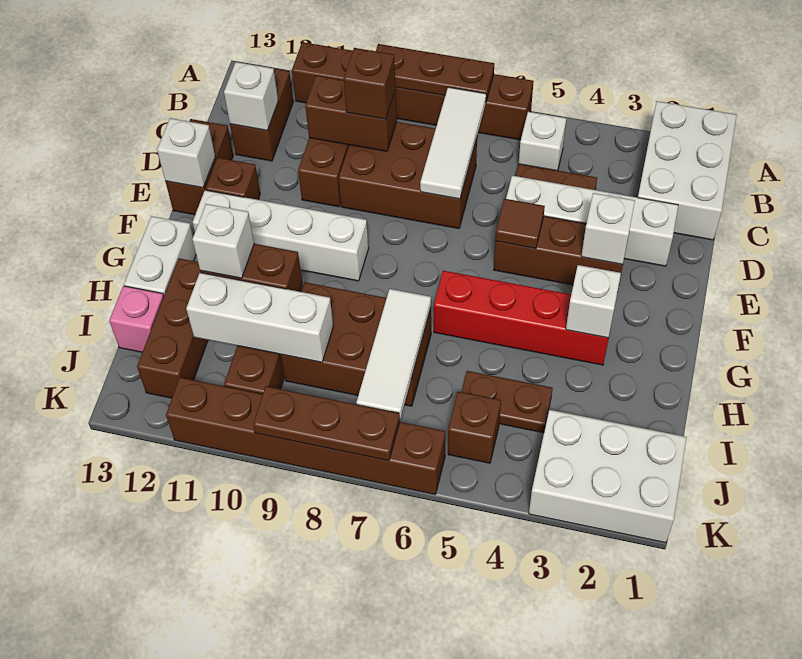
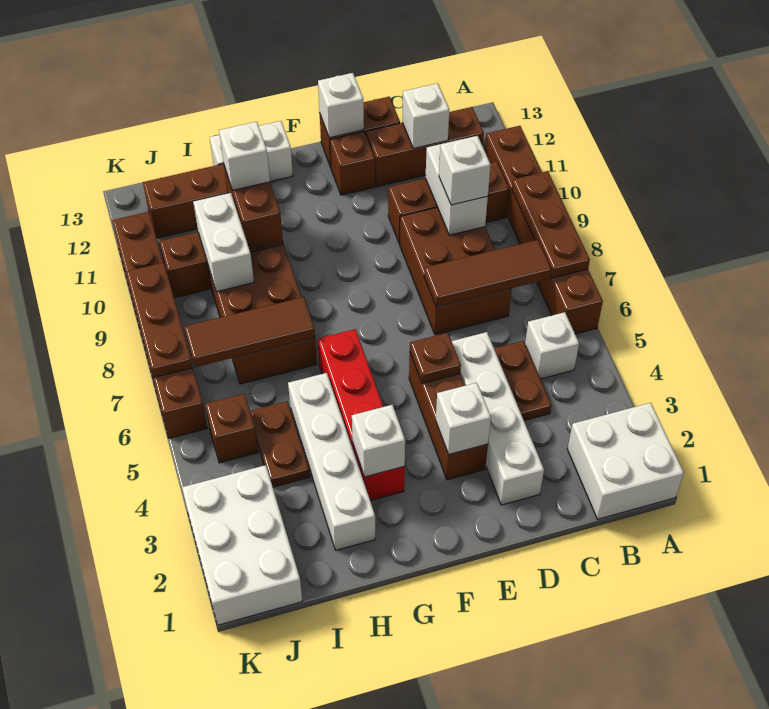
white brick A1:C2 level 1 -> white brick A1:B2 level 1
white tile B7:D7 level 2 -> brown tile B7:D7 level 2
brown brick B12:C12 level 1 -> brown brick B12:D12 level 1
brown brick C9:C10 level 2 -> white brick C9:C10 level 2
brown brick C9 level 3 -> white brick C9 level 3
brown tile E5 level 2 -> brown plate E5 level 2
white brick F9:F12 level 1 -> white brick H2:H5 level 1
white tile H7:J7 level 2 -> brown tile H7:J7 level 2
white brick I9:I11 level 2 -> white brick I9:I10 level 2
pink brick I13 level 1 -> none

